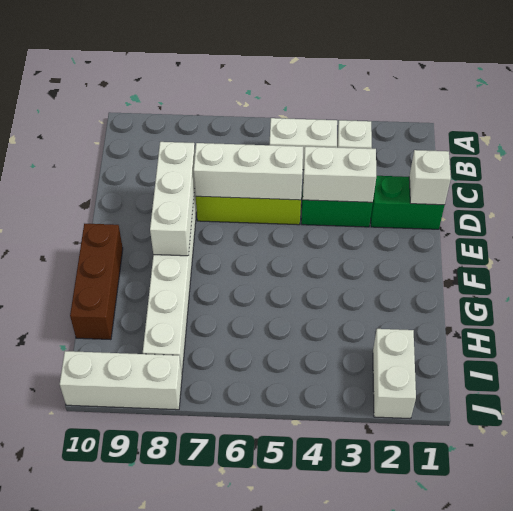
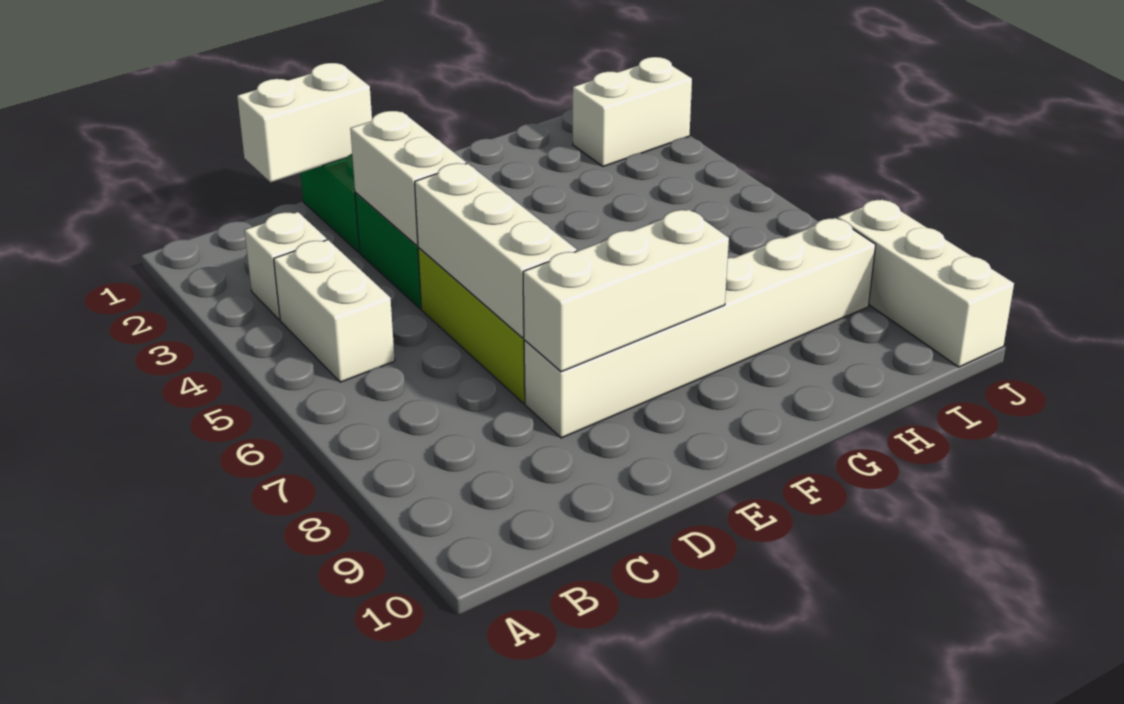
white brick D1 level 2 -> white brick C1:D1 level 2
brown brick F10:H10 level 1 -> none

